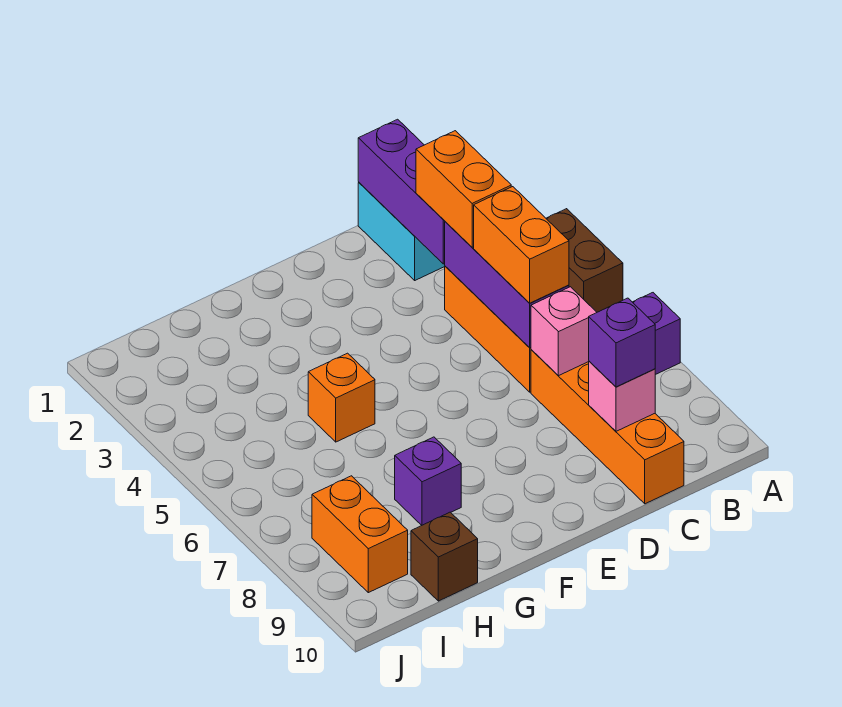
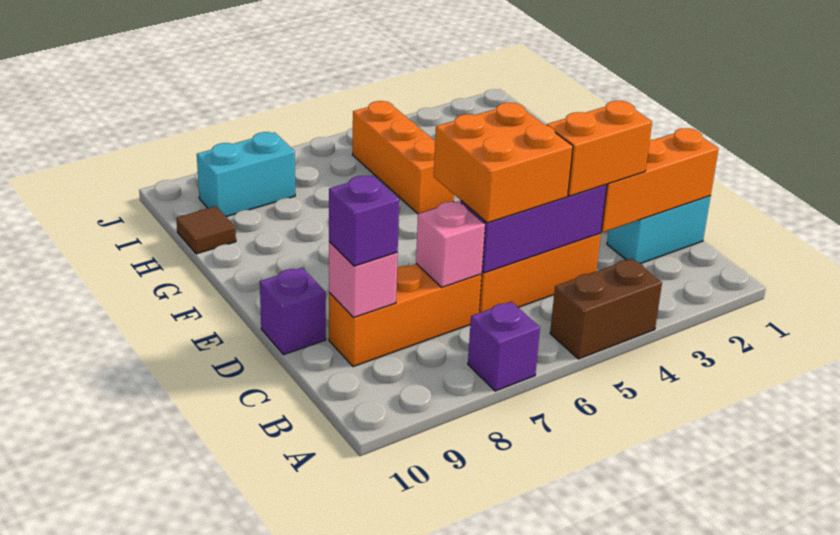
purple brick C1:C3 level 2 -> orange brick C1:C3 level 2
orange brick C5:C6 level 3 -> orange brick C5:D6 level 3
orange brick C7:C10 level 1 -> orange brick C7:C9 level 1
orange brick G5 level 1 -> orange brick G5:I5 level 1
purple brick G8 level 1 -> purple brick D10 level 1
brown brick H10 level 1 -> brown tile H10 level 1
orange brick I8:I9 level 1 -> cyan brick I8:I9 level 1

